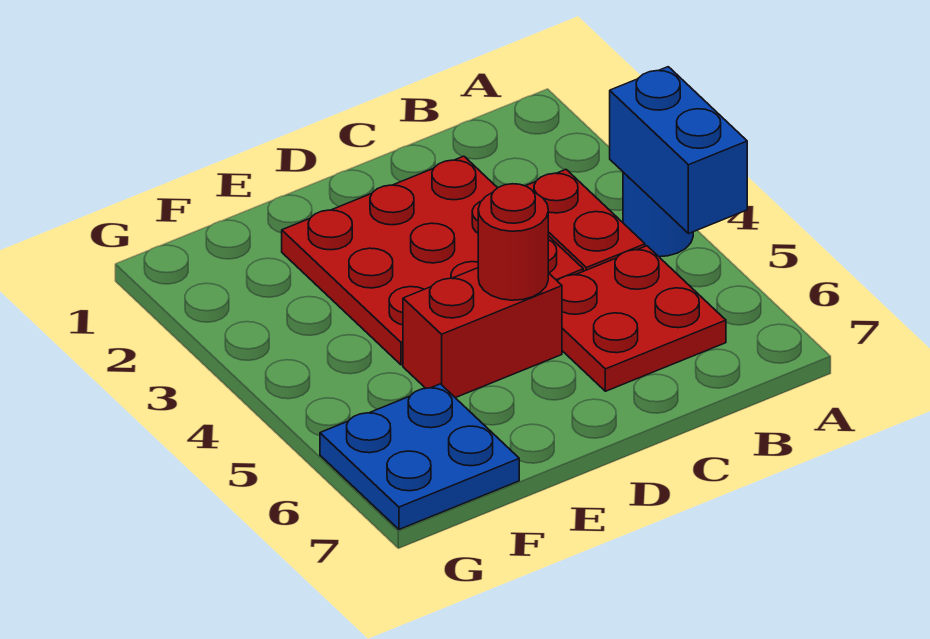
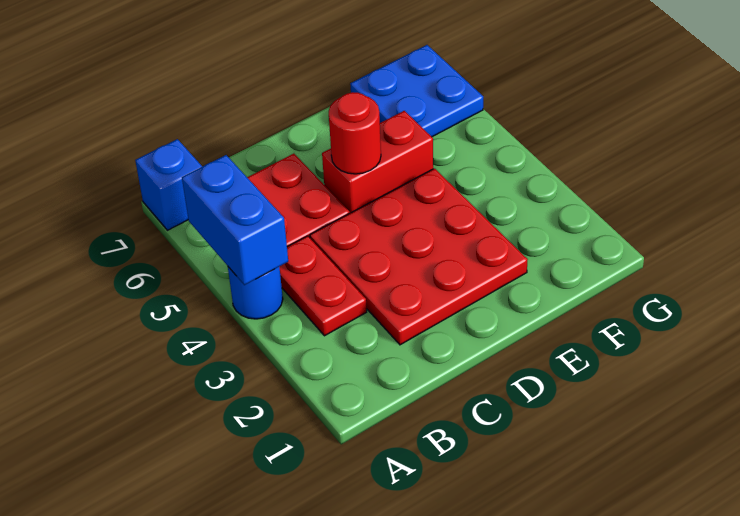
none -> blue brick A7 level 1

